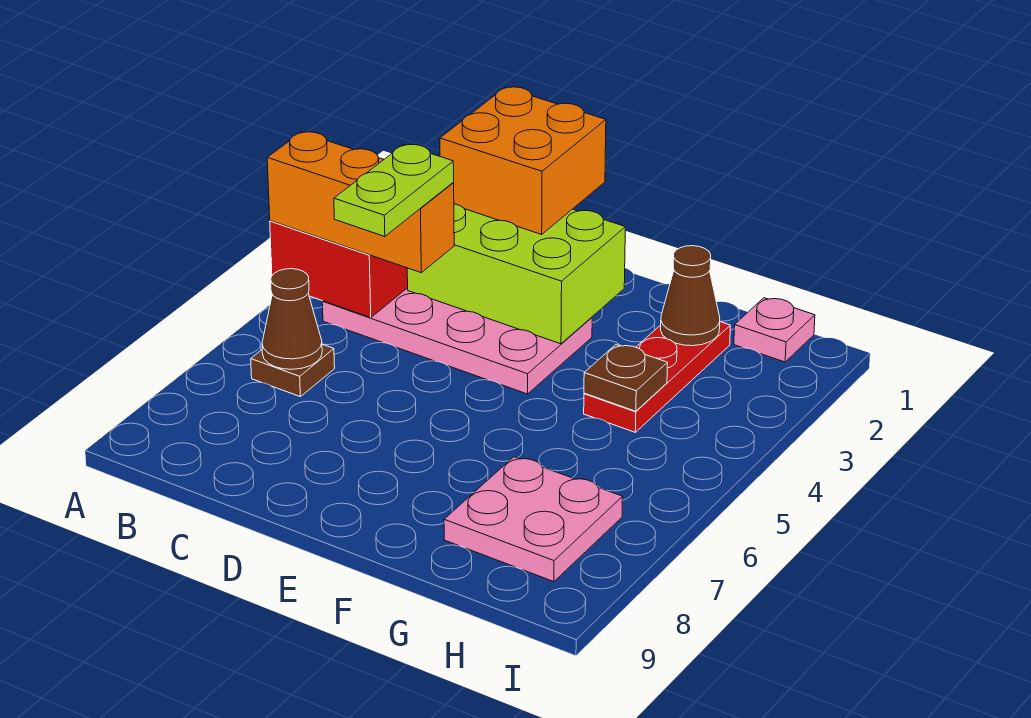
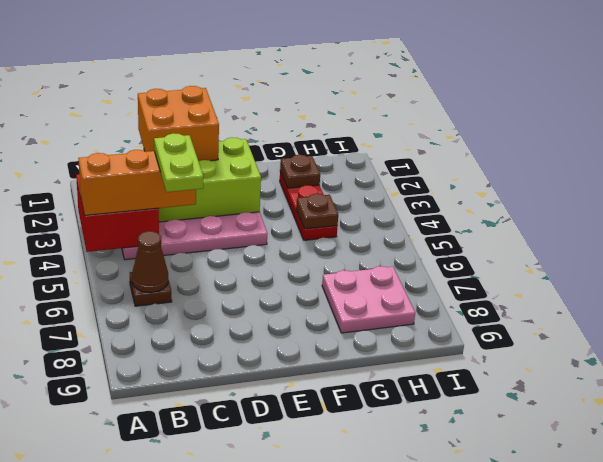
brown cone G2 level 2 -> brown plate G2 level 2
pink plate H1 level 1 -> none

